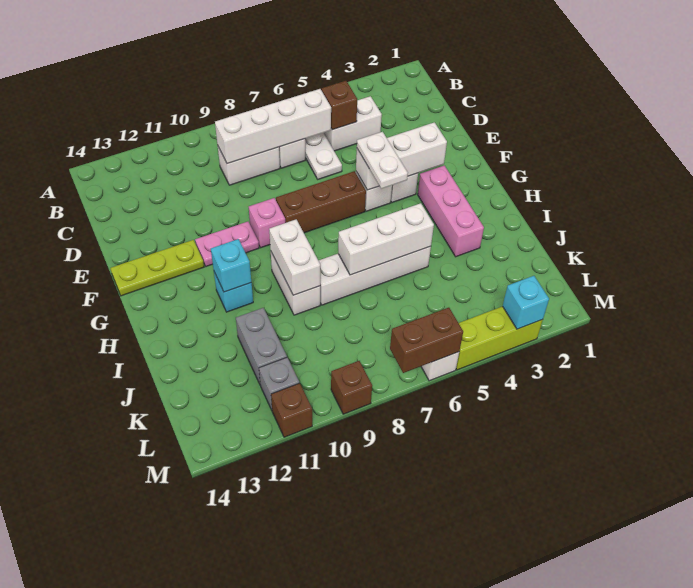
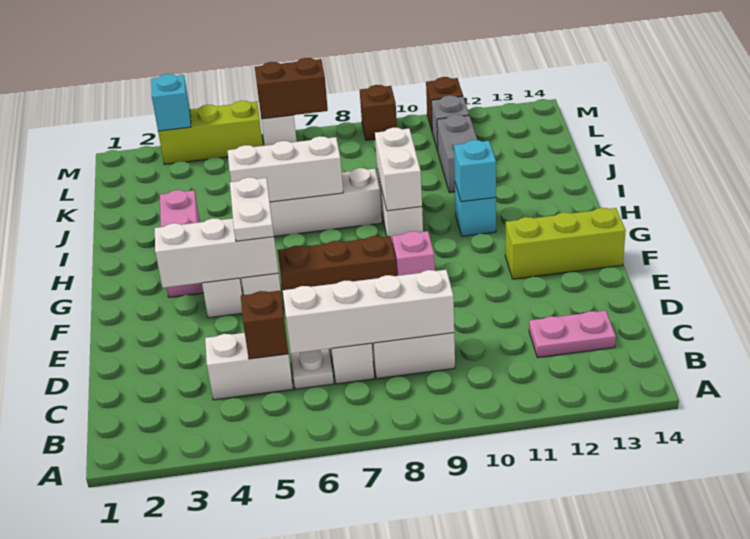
pink plate F10:F11 level 1 -> pink plate C12:C13 level 1
lime plate F12:F14 level 1 -> lime brick F12:F14 level 1

